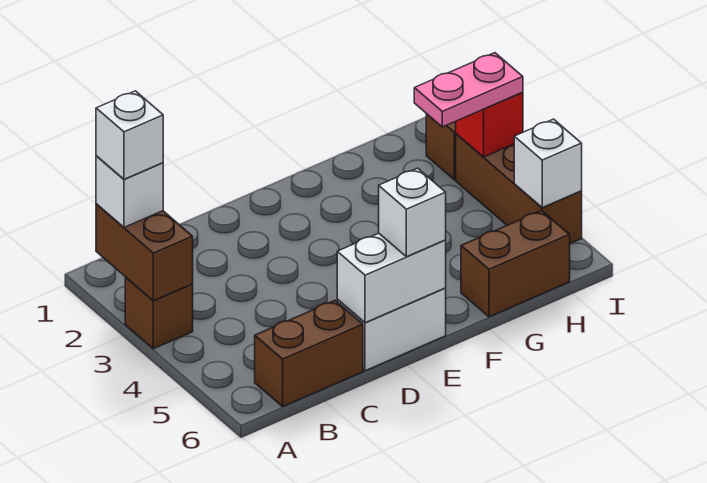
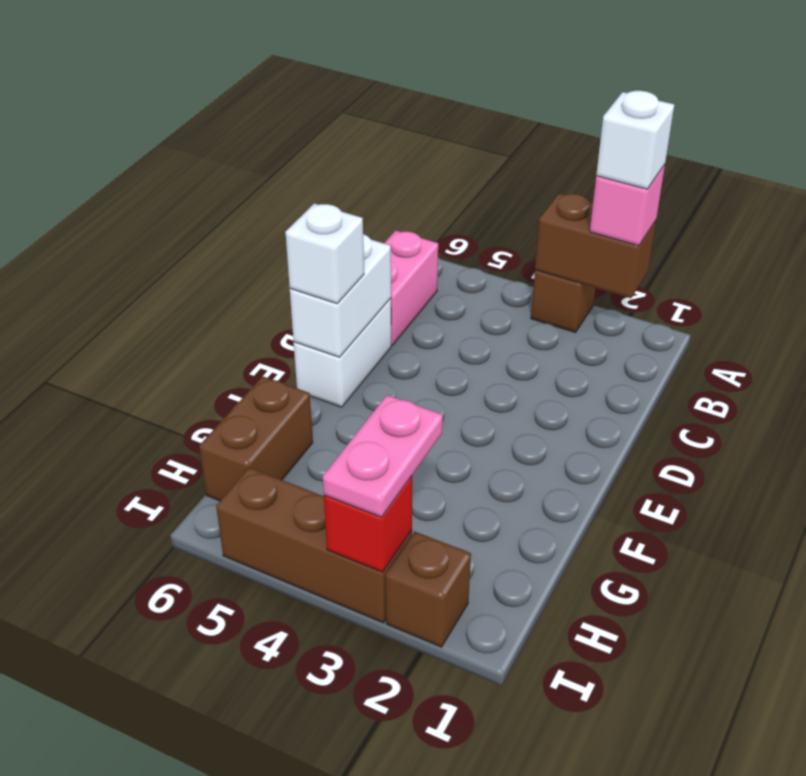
white brick A2 level 3 -> pink brick A2 level 3
brown brick B6:C6 level 1 -> pink brick B6:C6 level 1
white brick I5 level 2 -> none

